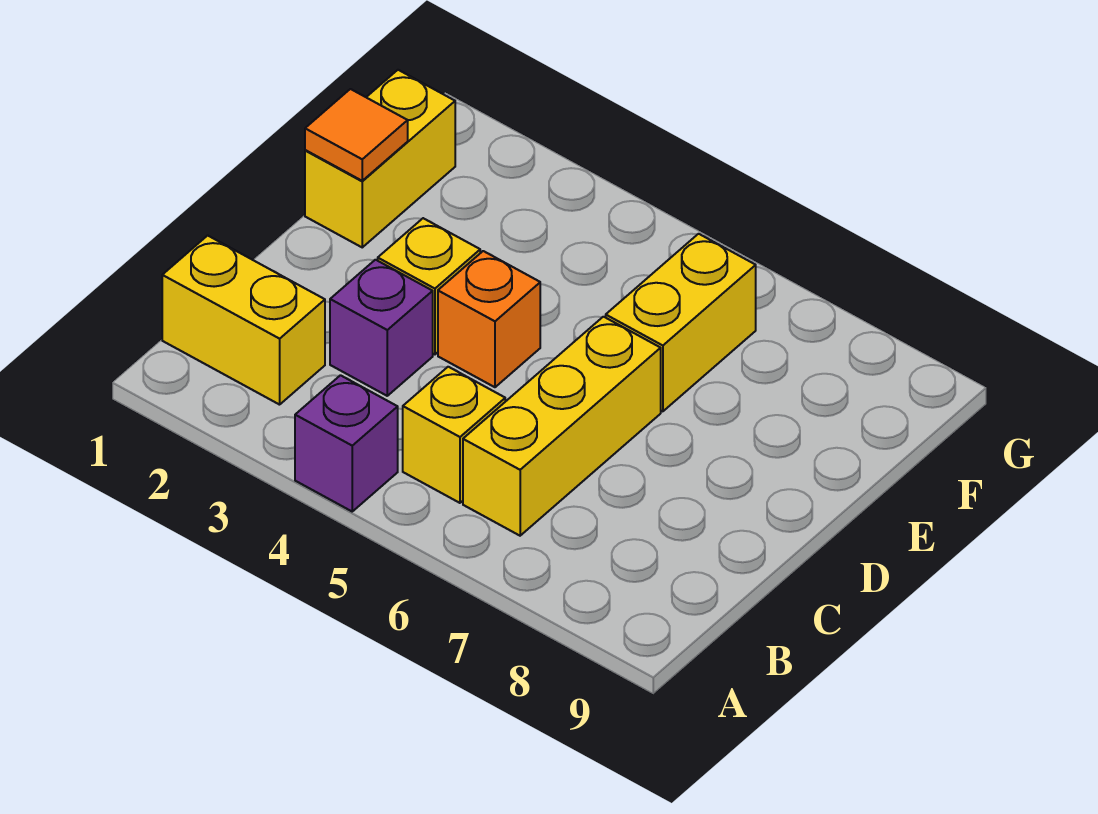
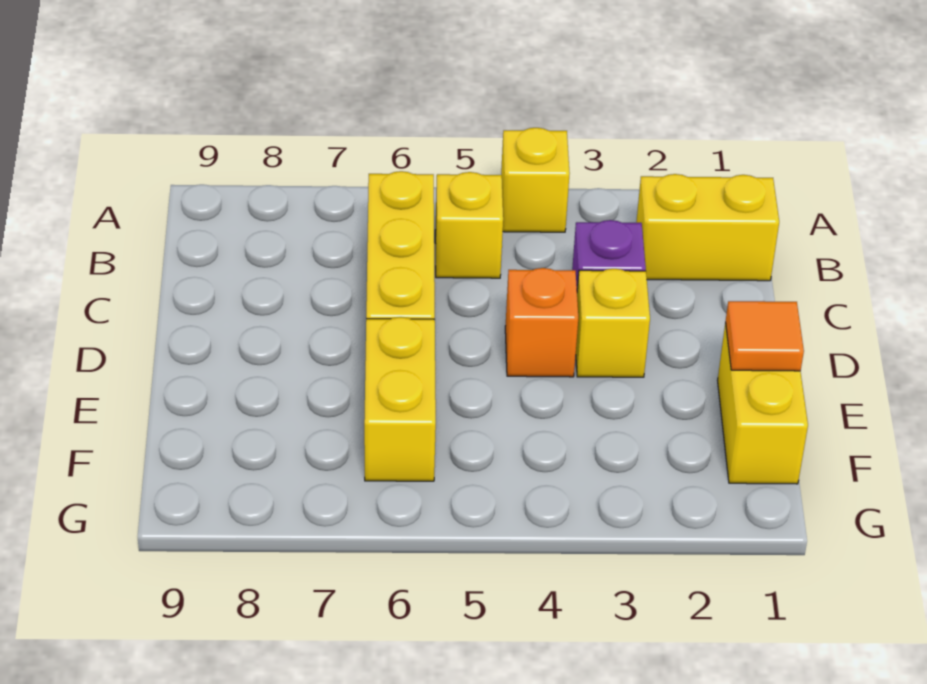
purple brick A4 level 1 -> yellow brick A4 level 1

